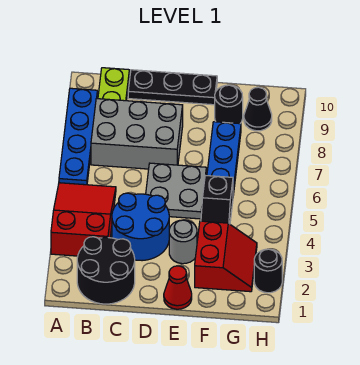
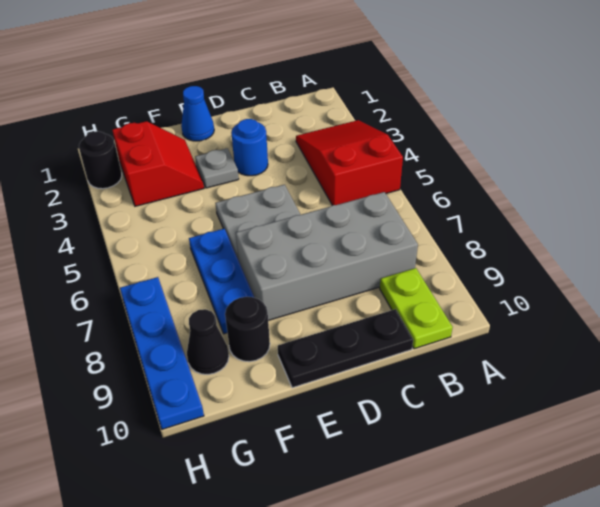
red slope A3:B5 level 1 top 3 -> red slope A3:B5 level 1 top 5
blue plate A6:A9 level 1 -> blue plate H7:H10 level 1
black round brick B1:C2 level 1 -> none
grey brick B7:D8 level 1 -> grey brick B7:E8 level 1
blue round brick C3:D4 level 1 -> blue round brick D3 level 1
red cone E1 level 1 -> blue cone E1 level 1
grey round brick E3 level 1 -> grey plate E3 level 1
red slope F2:G3 level 1 top F -> red slope F2:G3 level 1 top G
black slope F4:F5 level 1 top 5 -> none

